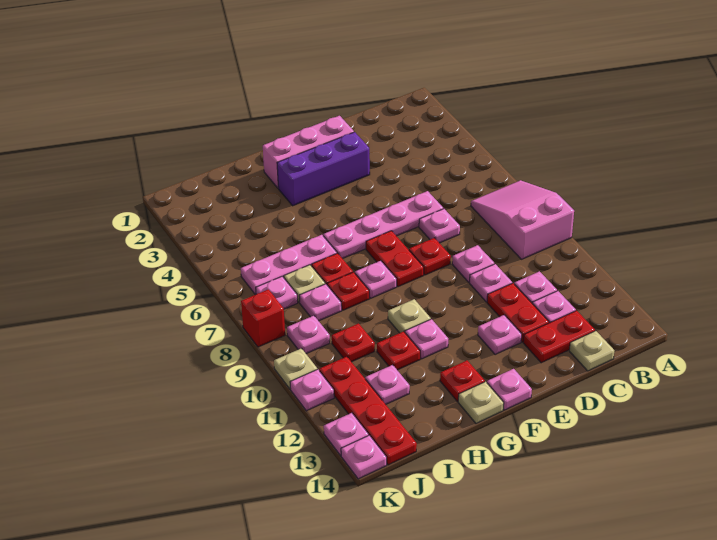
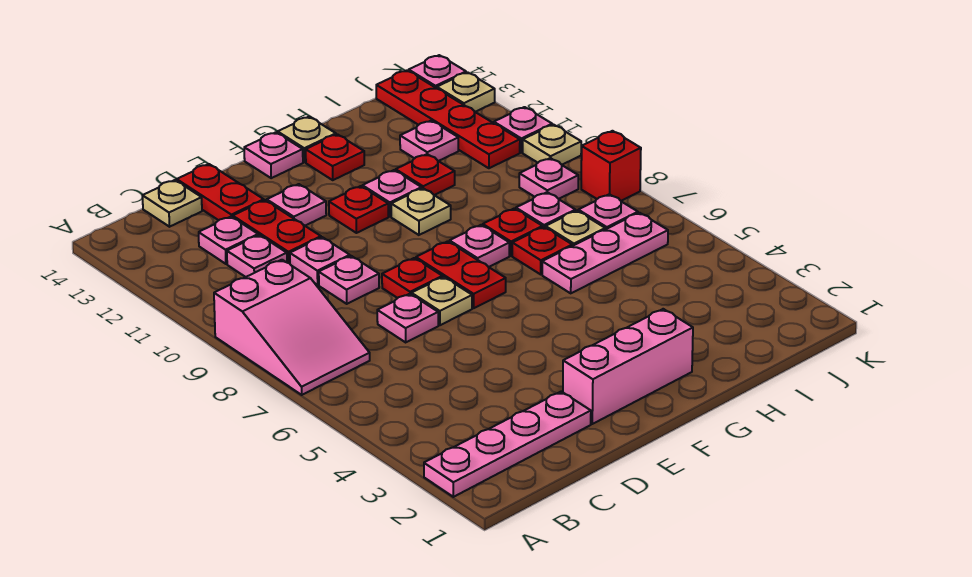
red plate C13:D13 level 1 -> red plate D13:D14 level 1
pink plate D6:G6 level 1 -> pink plate A2:D2 level 1
purple brick E3:G3 level 1 -> none
none -> tan plate E7 level 1
red plate I10 level 1 -> red plate F11 level 1
pink plate K13 level 1 -> tan plate K13 level 1

